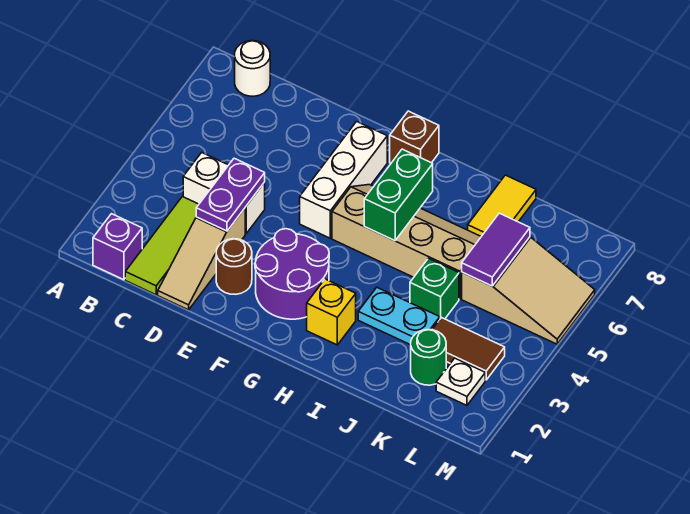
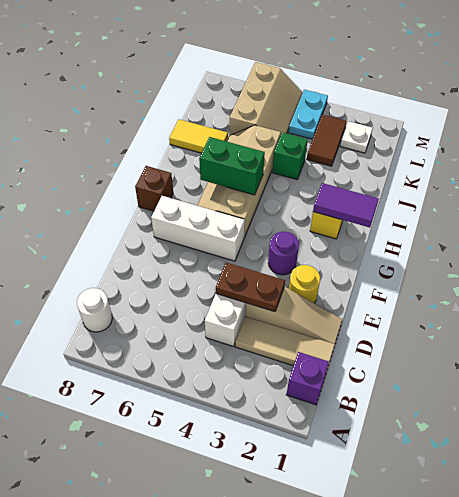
lime tile C1:C3 level 1 -> tan tile C1:C3 level 1
purple plate D3:D4 level 2 -> brown plate D3:D4 level 2
brown round brick E2 level 1 -> yellow round brick E2 level 1
purple round brick F2:G3 level 1 -> purple round brick F3 level 1
cyan plate I3:J3 level 1 -> cyan plate L4:M4 level 1
green round brick K2 level 1 -> none
tan slope K5:M6 level 1 top K -> tan slope K5:M6 level 1 top 6
purple tile K5:K6 level 2 -> purple tile H1:H2 level 2

